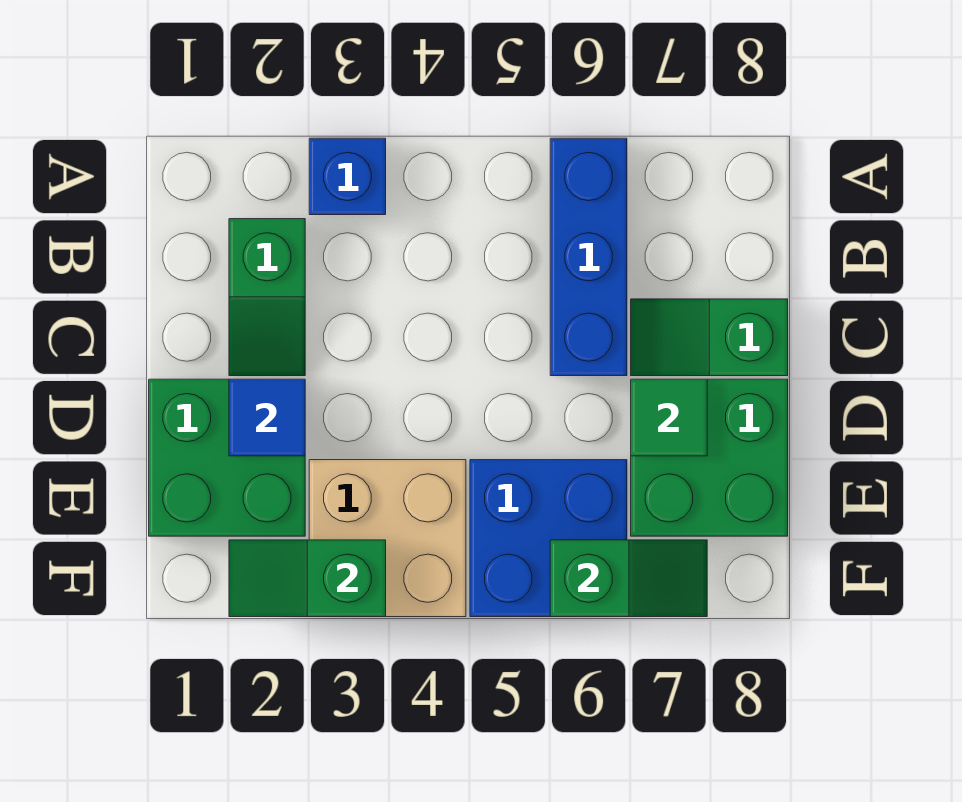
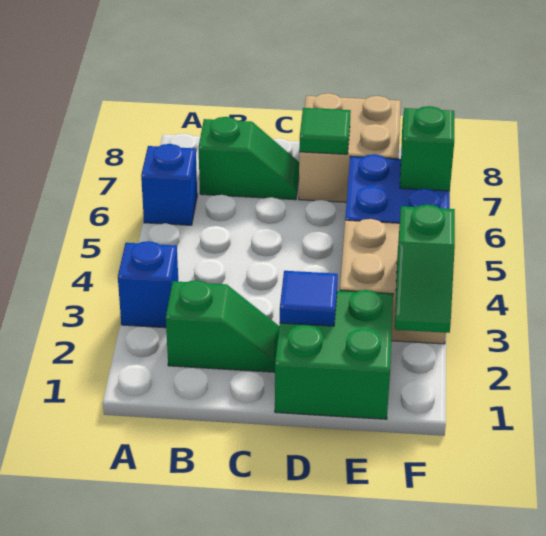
blue brick A6:C6 level 1 -> blue brick A6 level 1
green slope C7:C8 level 1 top 8 -> green slope B7:C7 level 1 top B
green brick D7:E8 level 1 -> tan brick D7:E8 level 1

